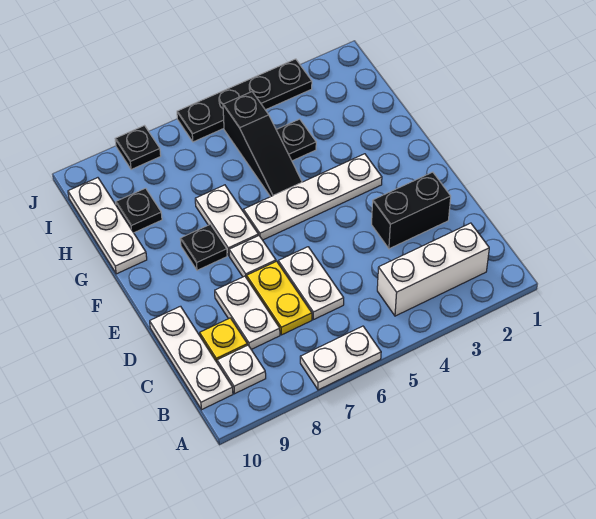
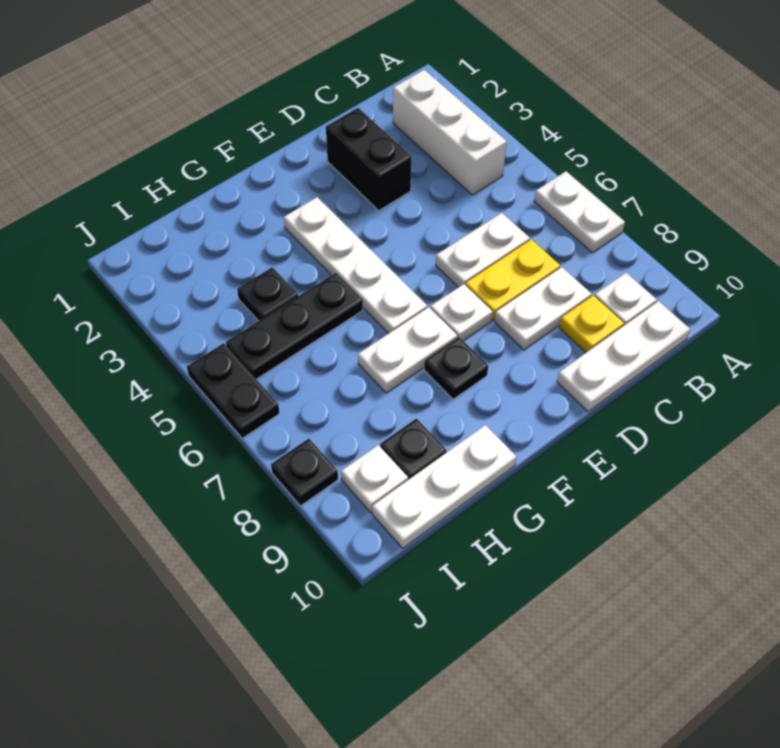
black slope G5:I5 level 1 top I -> black plate G5:I5 level 1
none -> white plate I9 level 1
black plate J3:J6 level 1 -> black plate J5:J6 level 1

